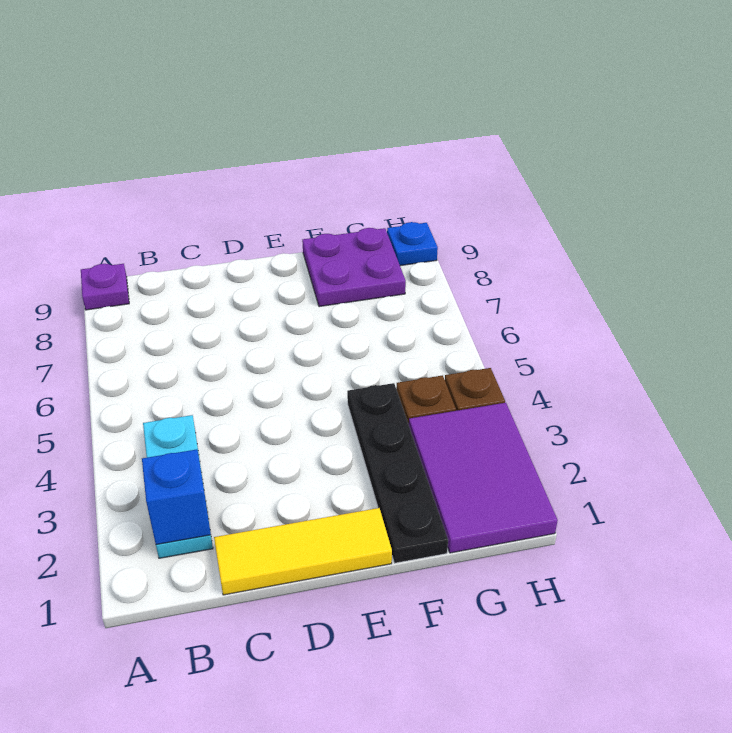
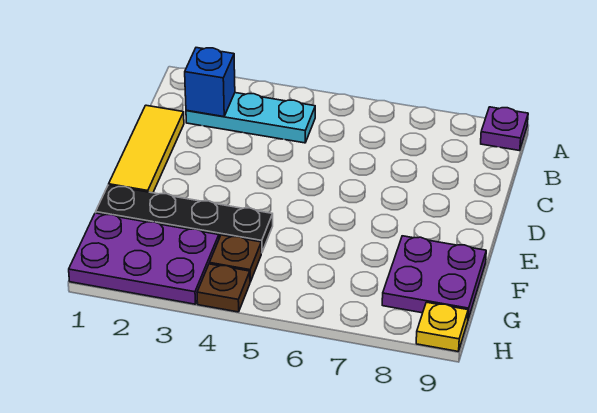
purple tile G1:H3 level 1 -> purple plate G1:H3 level 1
blue plate H9 level 1 -> yellow plate H9 level 1

